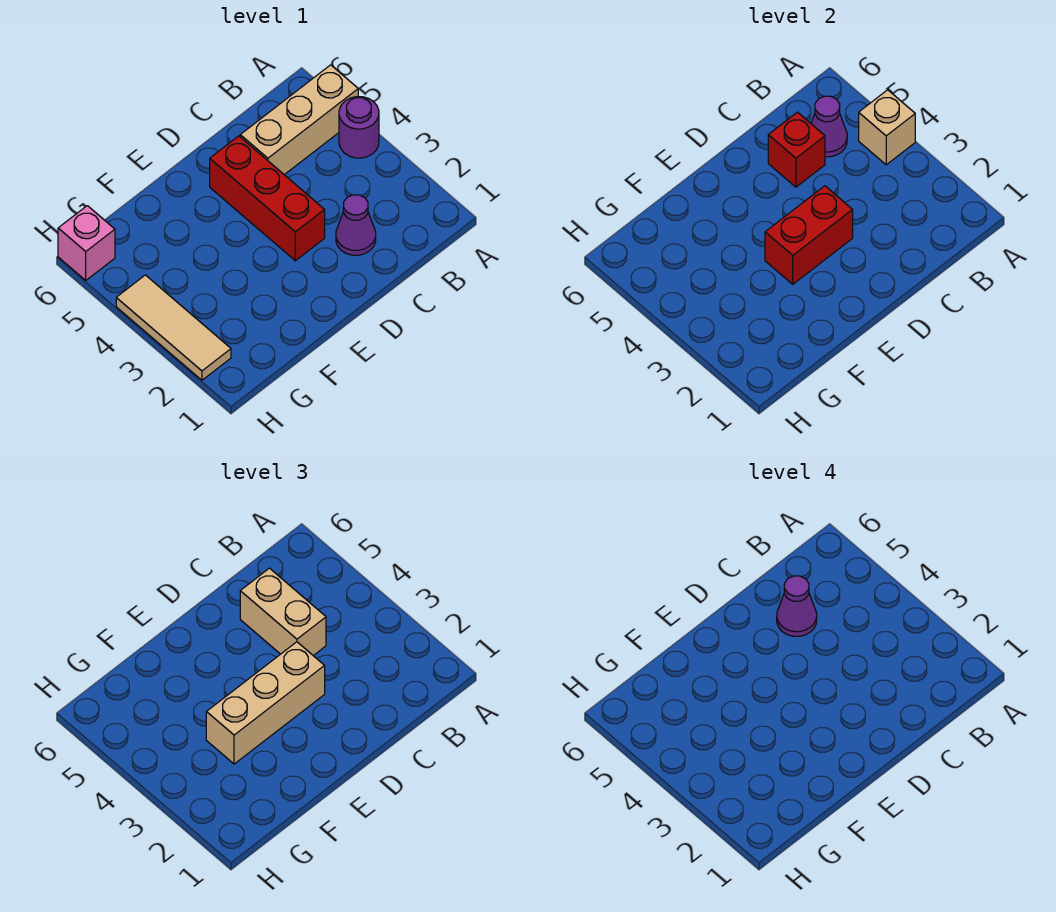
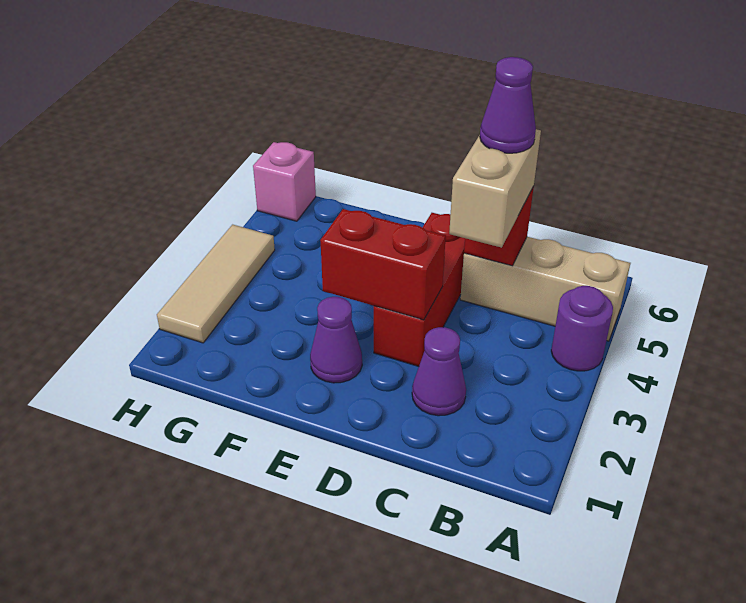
tan brick A4 level 2 -> none
purple cone B5 level 2 -> purple cone E2 level 1
tan brick D3:F3 level 3 -> none

